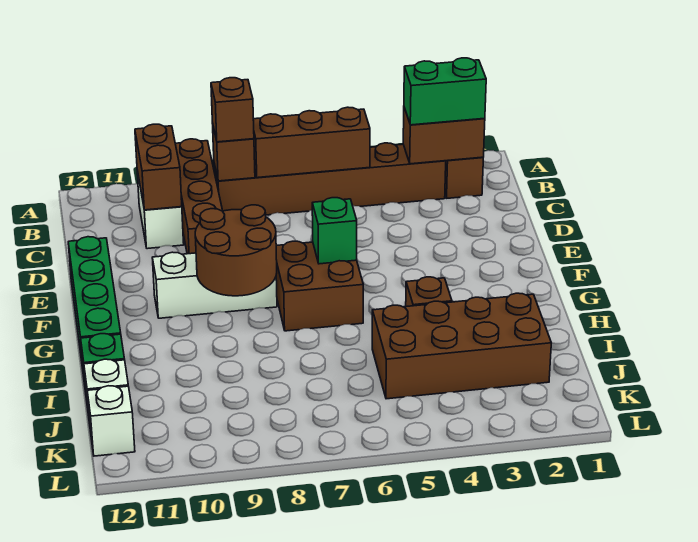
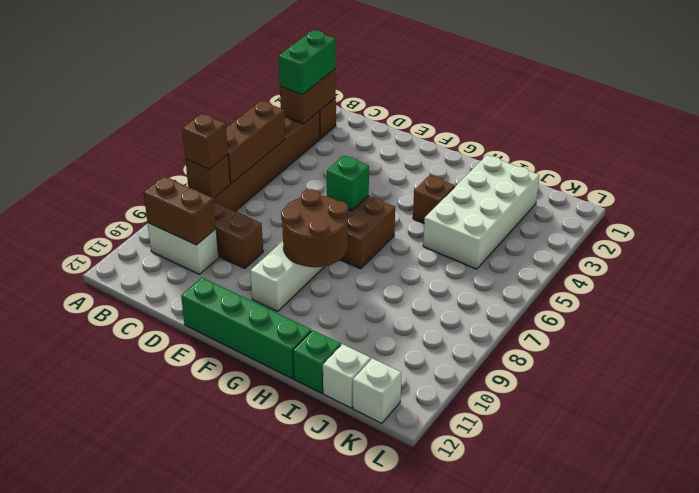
brown brick I2:J5 level 1 -> white brick I2:J5 level 1

